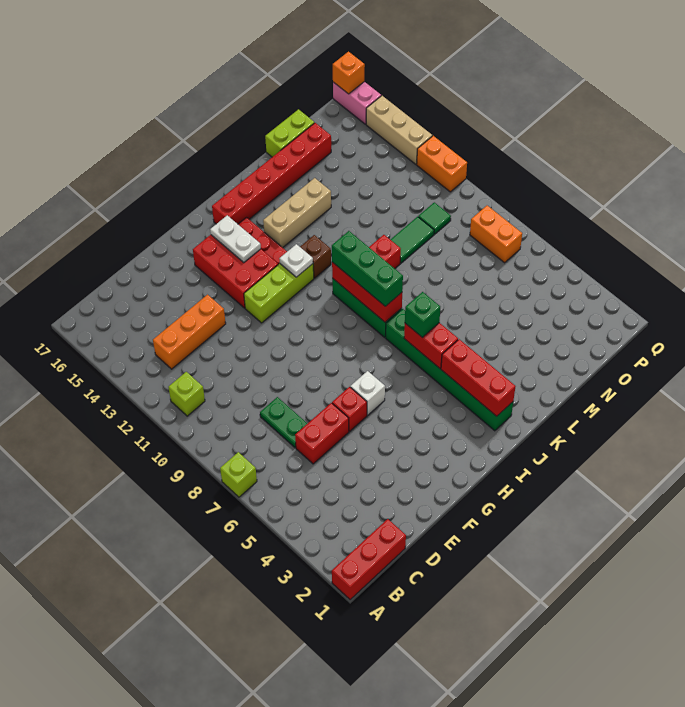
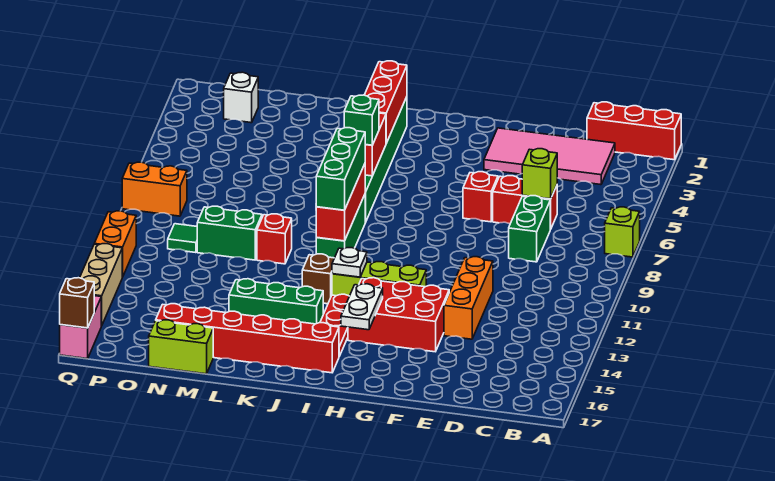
lime brick B11 level 1 -> lime brick D6 level 2
none -> pink tile C2:F3 level 1
orange brick C13:E13 level 1 -> orange brick E11:E13 level 1
green plate D7:D8 level 1 -> green brick D7:D8 level 1
white brick G6 level 1 -> white brick O2 level 1
red brick G13:H15 level 1 -> red brick F13:H14 level 1
tan brick J14:L14 level 1 -> green brick J14:L14 level 1
green tile M10:N10 level 1 -> green brick M10:N10 level 1
orange brick P7:P8 level 1 -> orange brick P8:Q8 level 1
orange brick Q17 level 2 -> brown brick Q17 level 2

